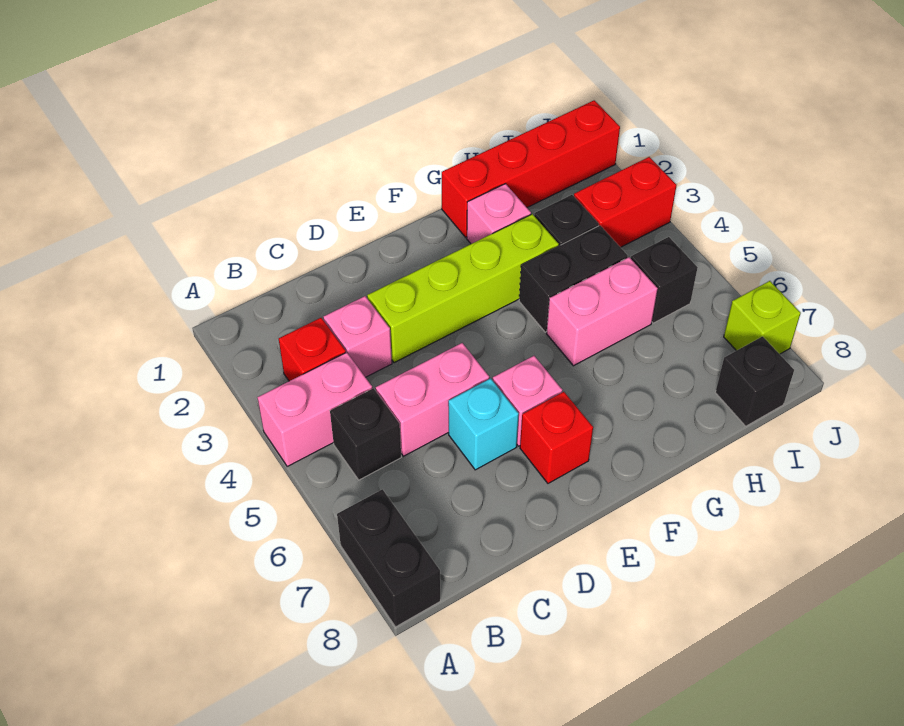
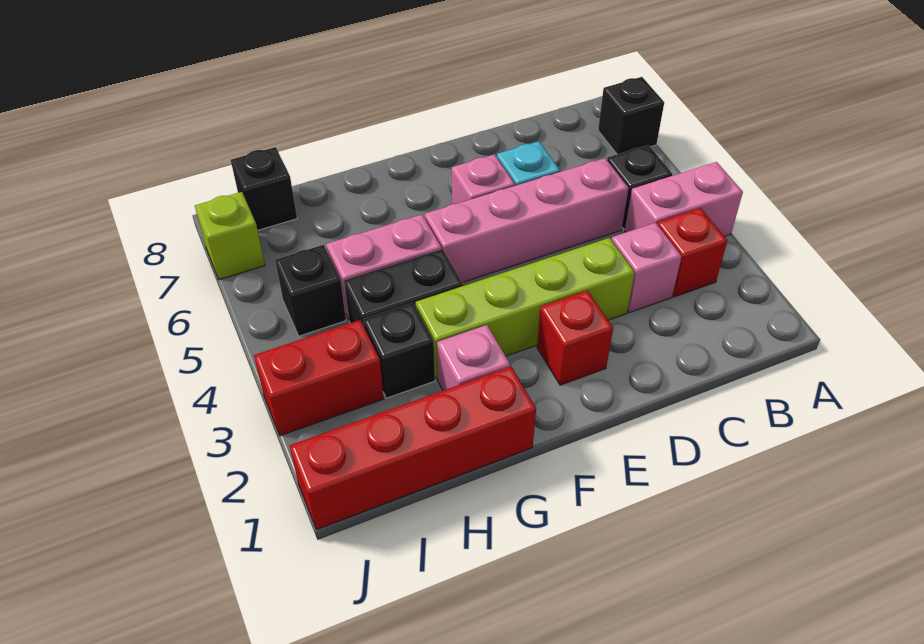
black brick A7:A8 level 1 -> black brick A7 level 1
pink brick C5:D5 level 1 -> pink brick C5:F5 level 1
red brick E7 level 1 -> red brick E2 level 1

